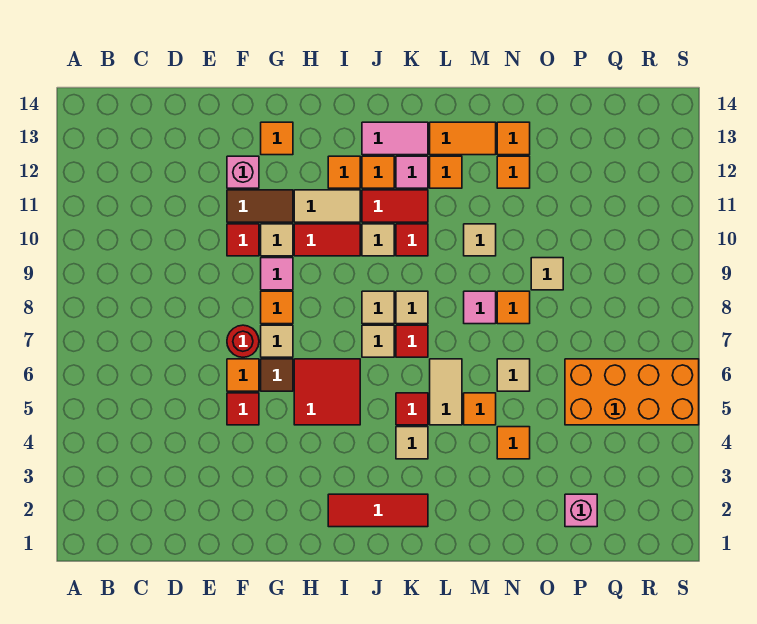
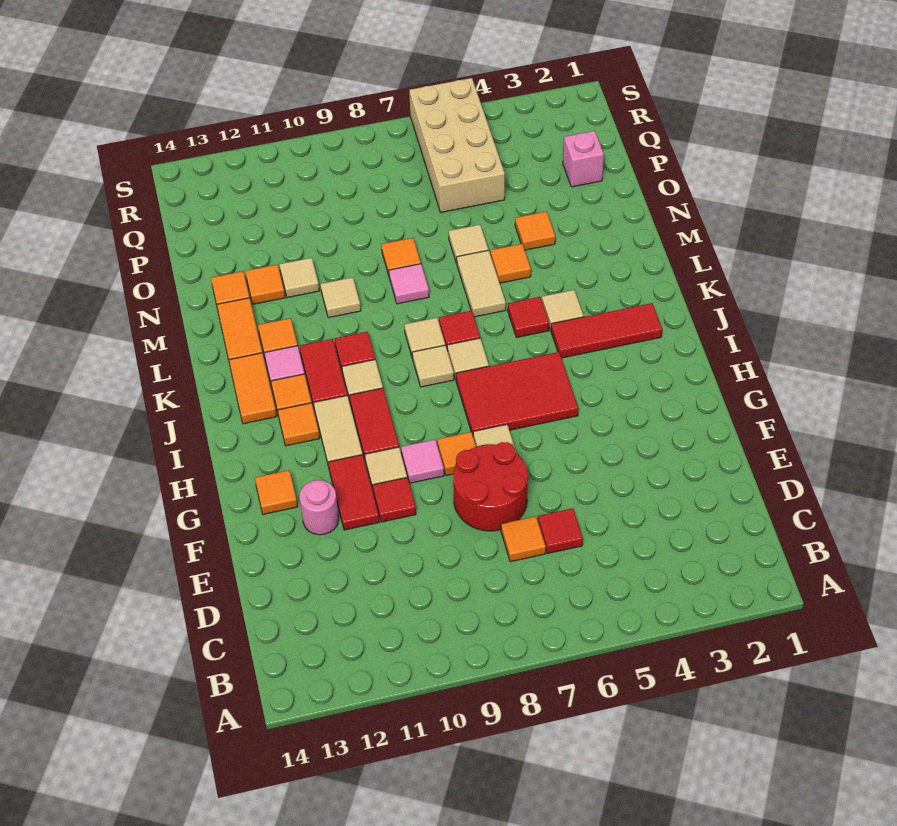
red tile F5 level 1 -> red tile D6 level 1
orange tile F6 level 1 -> orange tile D7 level 1
red round brick F7 level 1 -> red round brick E7:F8 level 1
brown tile F11:G11 level 1 -> red tile F11:G11 level 1
pink brick F12 level 1 -> pink round brick F12 level 1
brown tile G6 level 1 -> none
red tile H5:I6 level 1 -> red tile H5:I7 level 1
red tile I2:K2 level 1 -> red tile J2:J4 level 1
pink tile J13:K13 level 1 -> orange tile J13:K13 level 1
tan tile L5:L6 level 1 -> tan tile L6:M6 level 1
tan tile O9 level 1 -> tan tile N11 level 1
orange brick P5:S6 level 1 -> tan brick P5:S6 level 1

